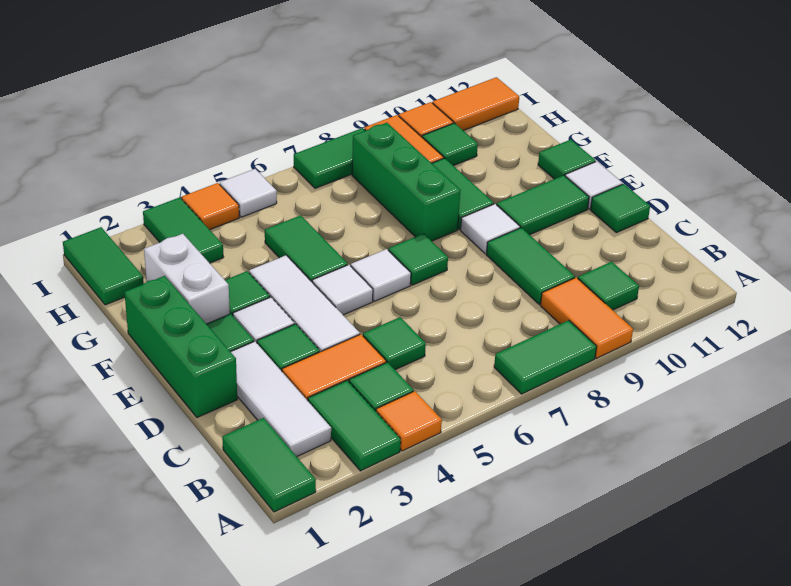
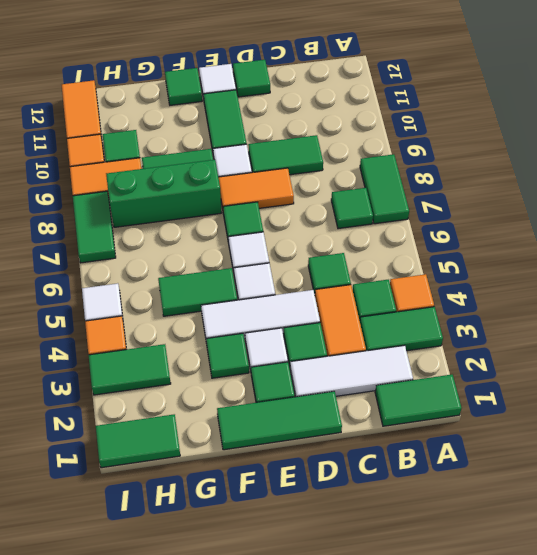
orange tile A9:B9 level 1 -> orange tile D8:E8 level 1
green tile B10 level 1 -> green tile B7 level 1
green brick D1:F1 level 1 -> green tile D1:F1 level 1
white brick F2:G2 level 1 -> none

